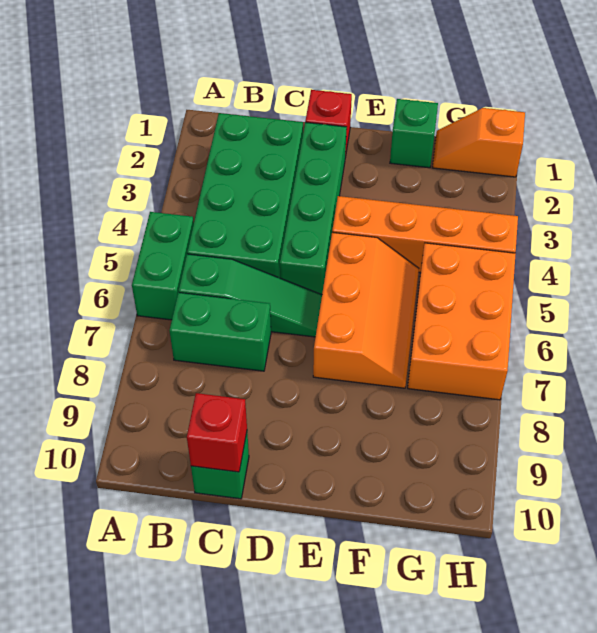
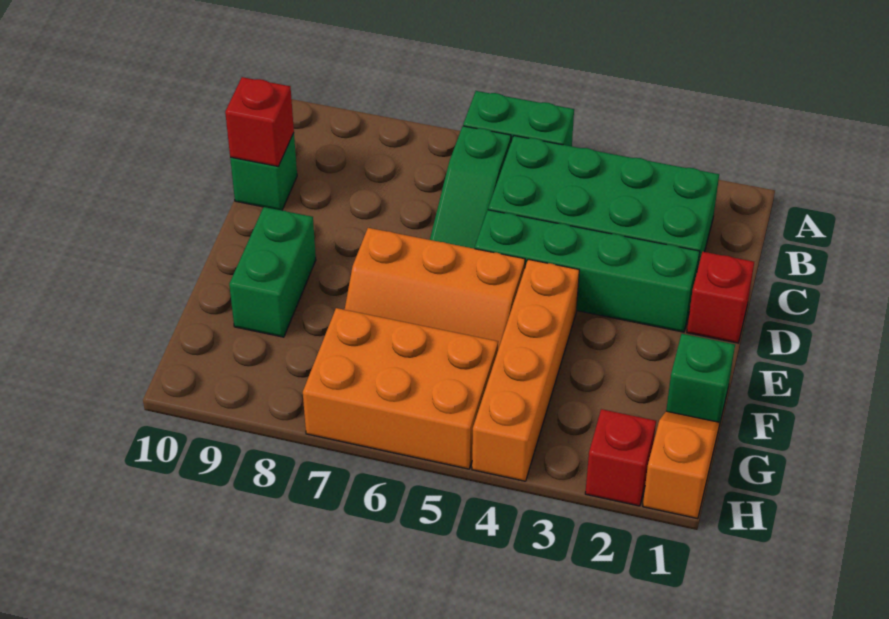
green brick B7:C7 level 1 -> green brick E9:F9 level 1
none -> red brick H2 level 1

